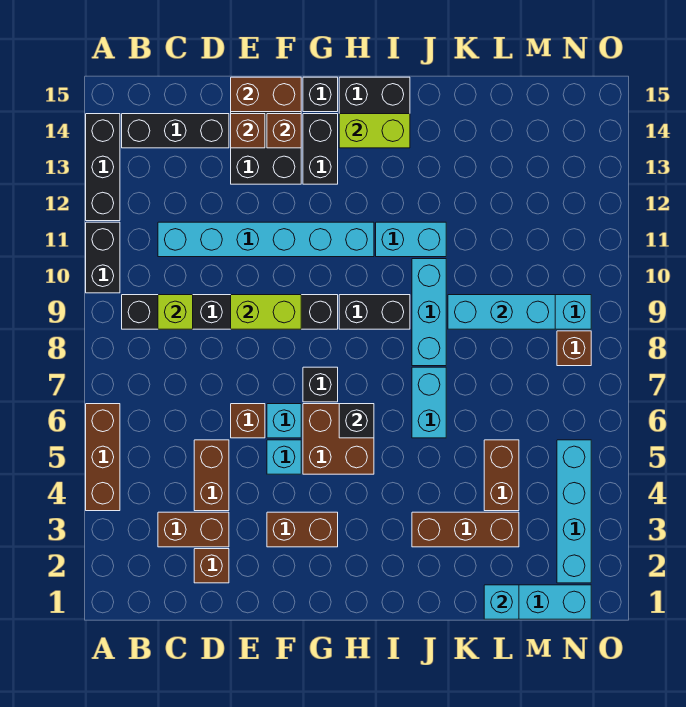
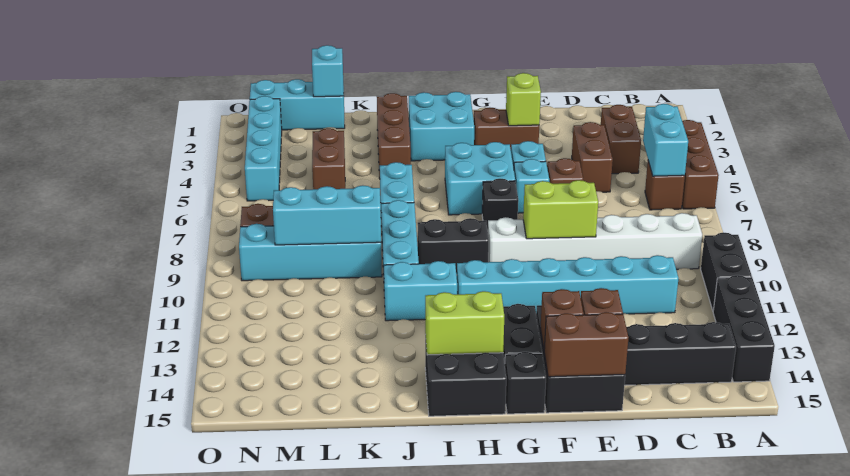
none -> cyan brick B5:B6 level 2
black brick B9:G9 level 1 -> white brick B9:G9 level 1
brown brick C3:D3 level 1 -> brown brick C3:C4 level 1
lime brick C9 level 2 -> lime brick F3 level 2
brown brick D2 level 1 -> brown brick B6 level 1
brown brick G5:H6 level 1 -> cyan brick G5:H6 level 1
none -> cyan brick H2:I3 level 1
black brick H6 level 2 -> none
brown brick J3:L3 level 1 -> brown brick J2:J4 level 1

